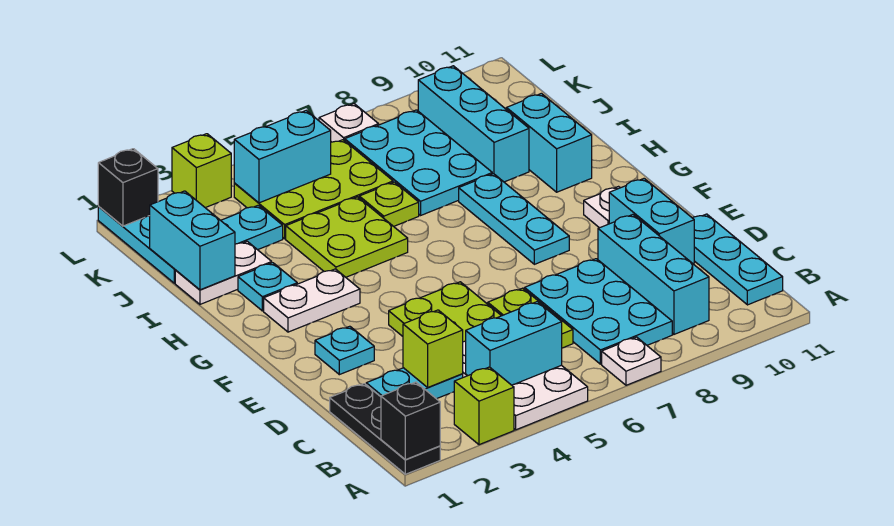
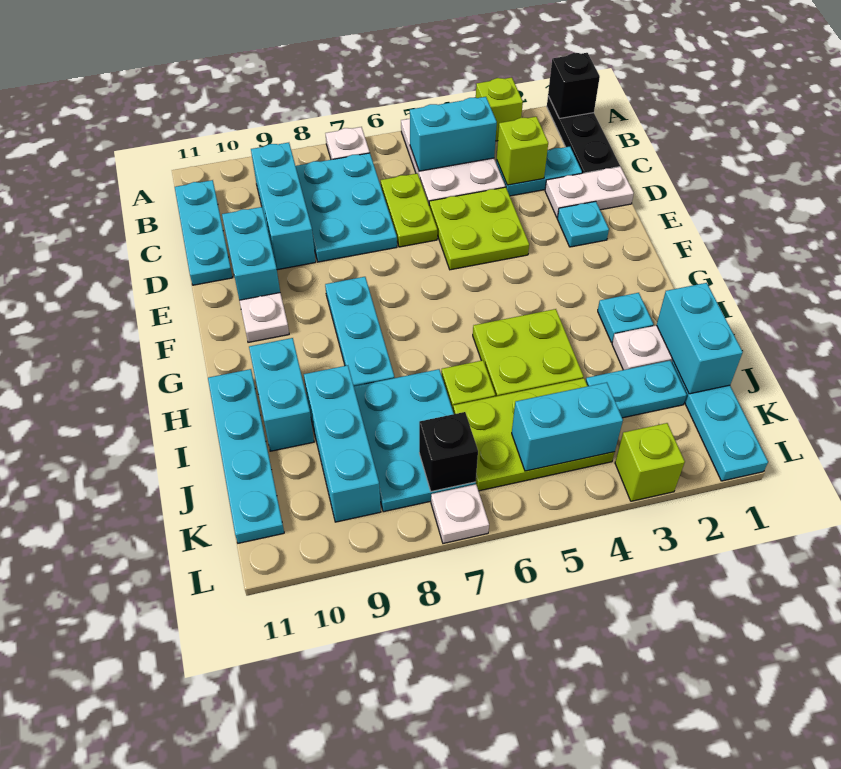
white plate G2:G3 level 1 -> white plate D1:D2 level 1
none -> cyan plate H11:K11 level 1
black brick L1 level 2 -> black brick K7 level 2

